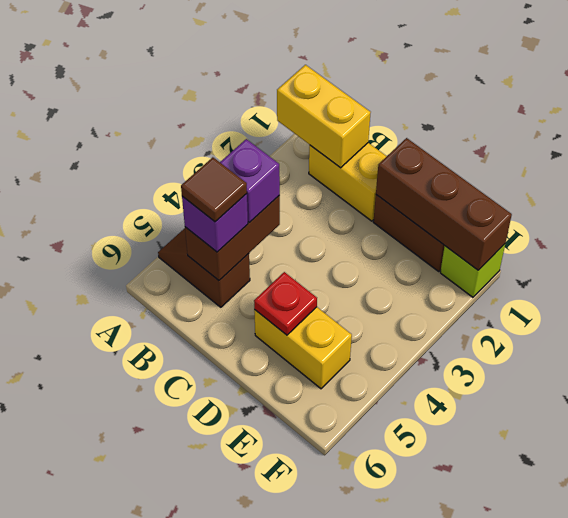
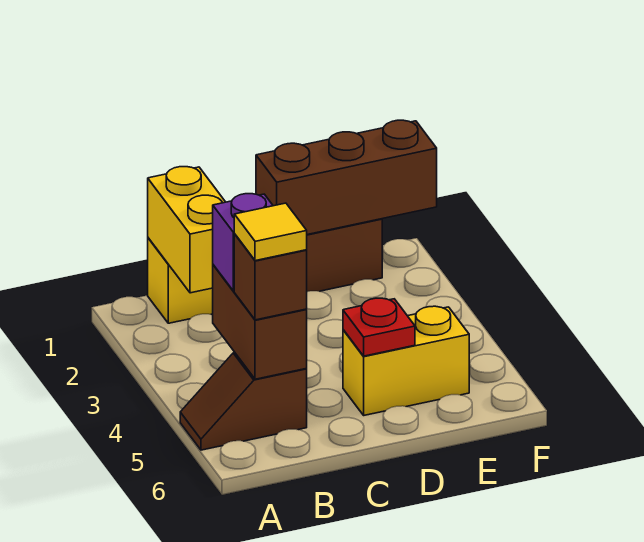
yellow brick A1:B1 level 2 -> yellow brick B1:B2 level 2
purple brick B5 level 3 -> brown brick B5 level 3
brown tile B5 level 4 -> yellow tile B5 level 4
lime brick F1 level 1 -> none

